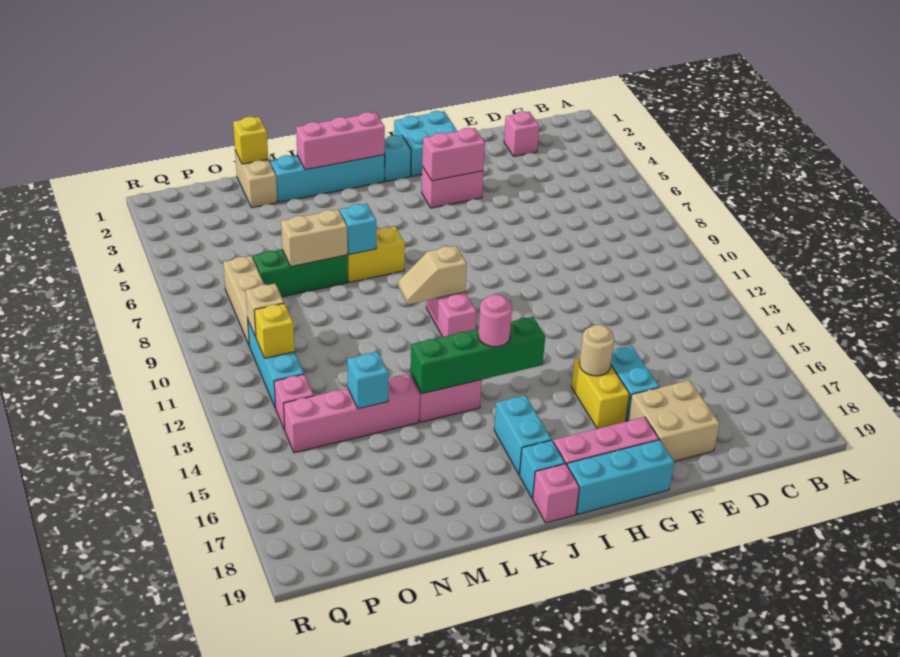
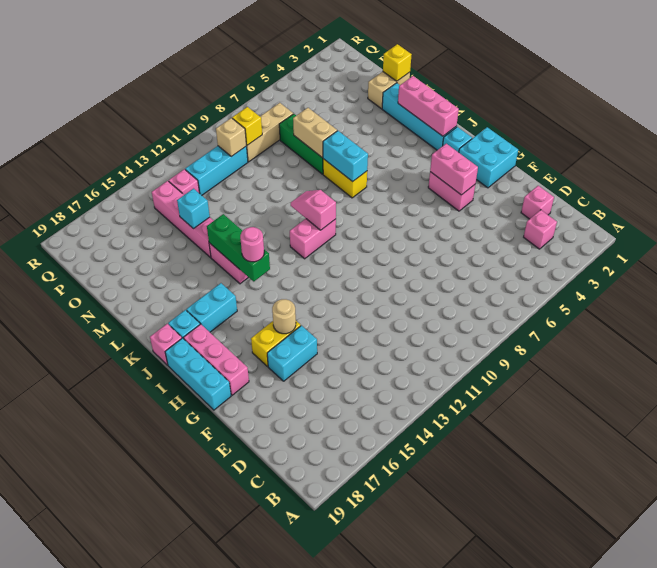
none -> pink brick C3 level 1
tan brick E17:F18 level 1 -> none
green brick I14:L14 level 2 -> green brick J14:L14 level 2
tan slope J10:K10 level 2 top J -> pink slope J10:K10 level 2 top J
cyan brick L7 level 2 -> cyan brick K7:L7 level 2
yellow brick P11 level 2 -> yellow brick P9 level 2

